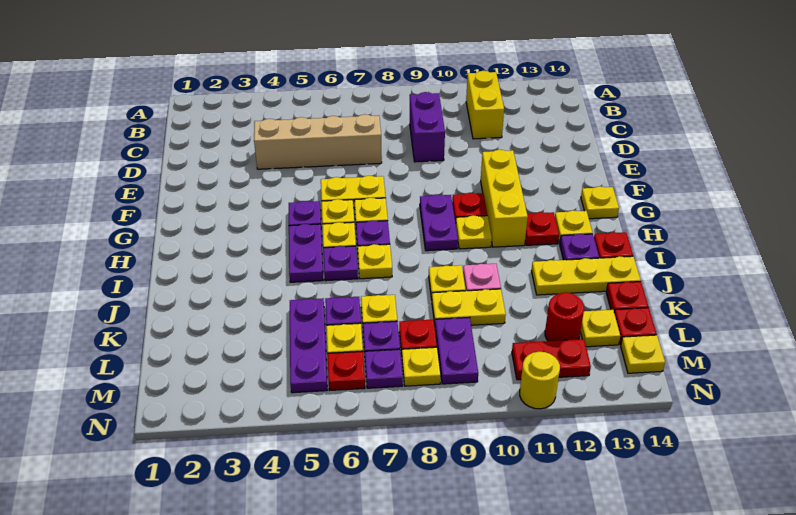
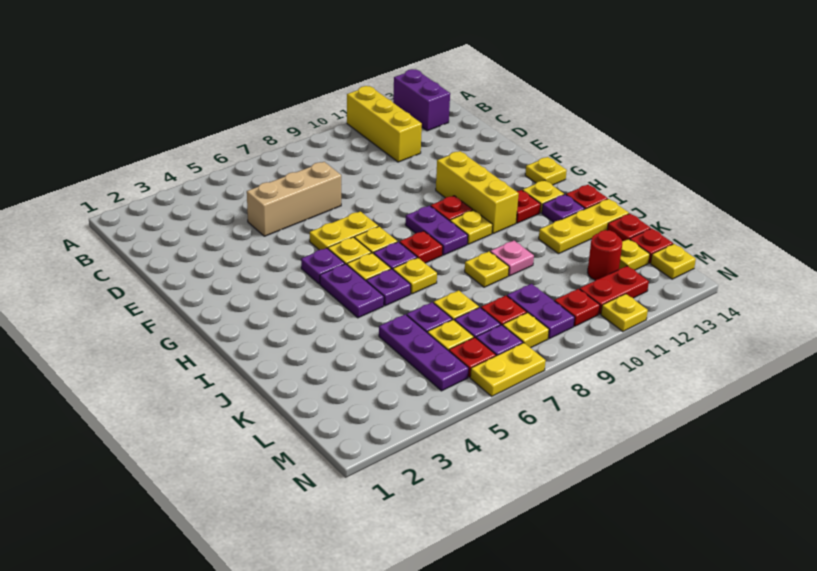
yellow brick B11:C11 level 1 -> yellow brick A11:C11 level 1
purple brick C9:D9 level 1 -> purple brick A13:B13 level 1
tan brick D4:D7 level 1 -> tan brick D5:D7 level 1
none -> red plate H8 level 1
yellow plate K9:K10 level 1 -> yellow plate N6:N7 level 1
none -> red plate M10 level 1
yellow round brick N11 level 1 -> yellow plate N11 level 1

